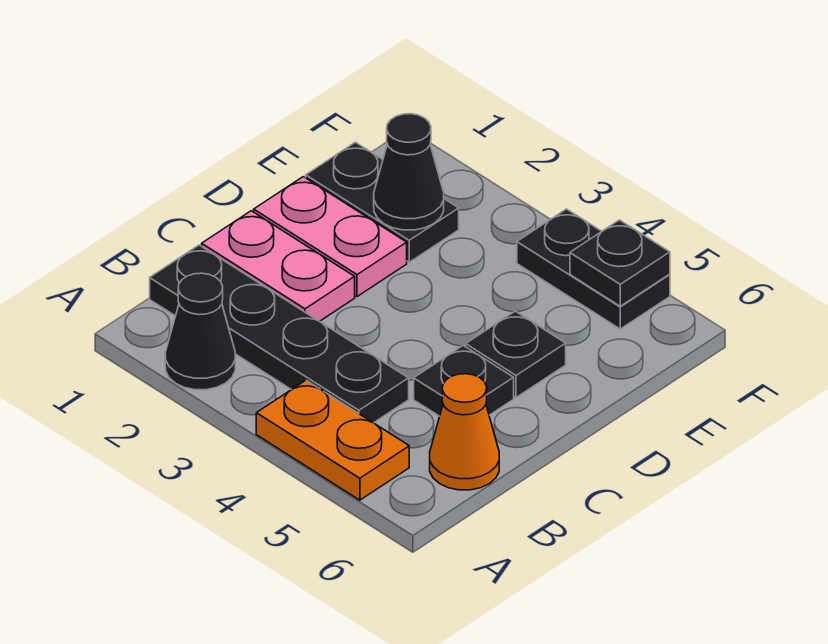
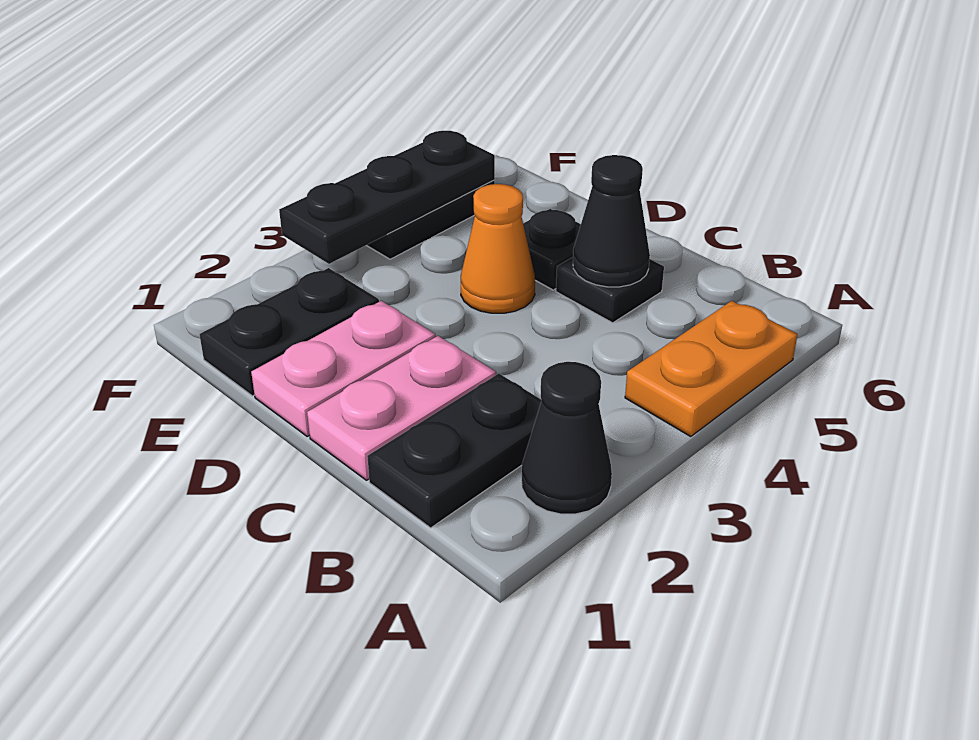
black plate B1:B4 level 1 -> black plate B1:B2 level 1
orange cone B6 level 1 -> orange cone D4 level 1
black cone E2 level 2 -> black cone C5 level 2
black plate F5 level 2 -> black plate F3:F5 level 2

